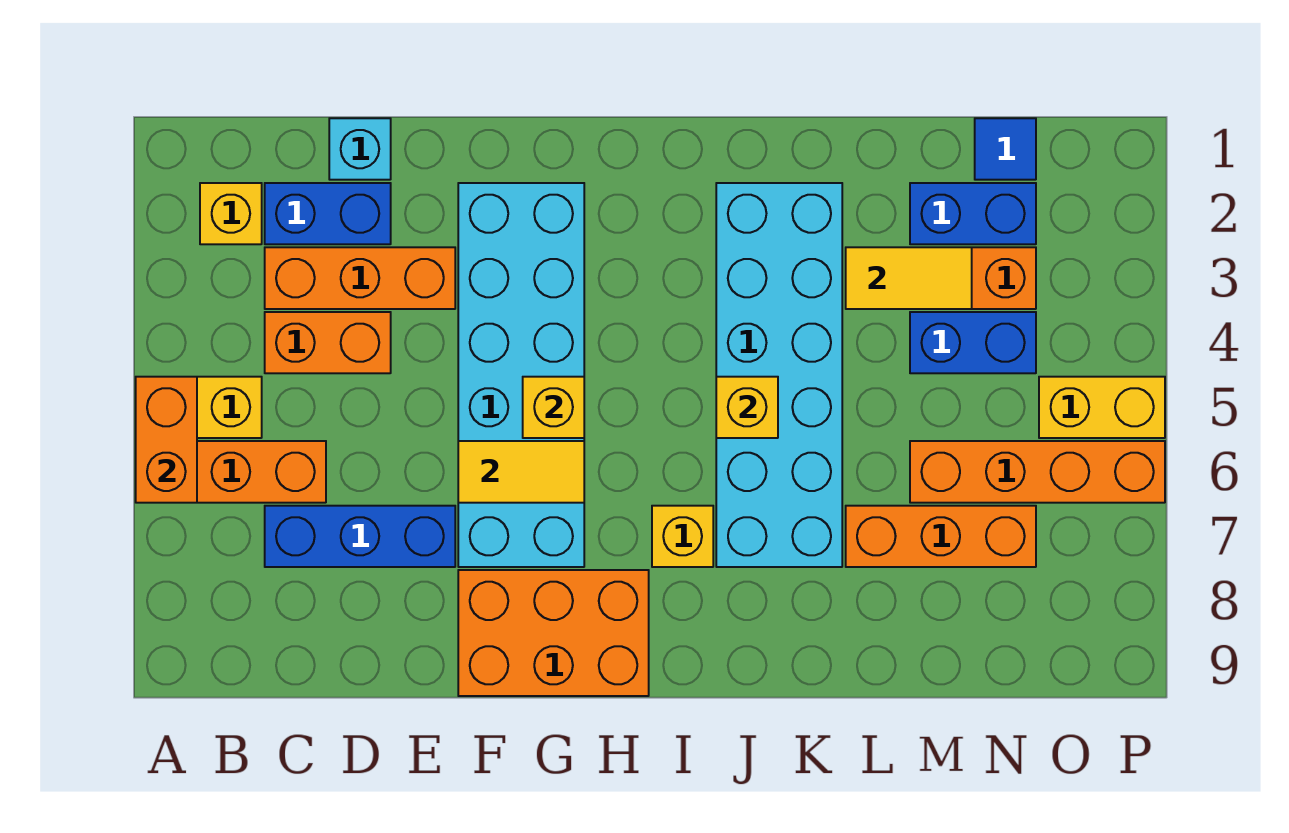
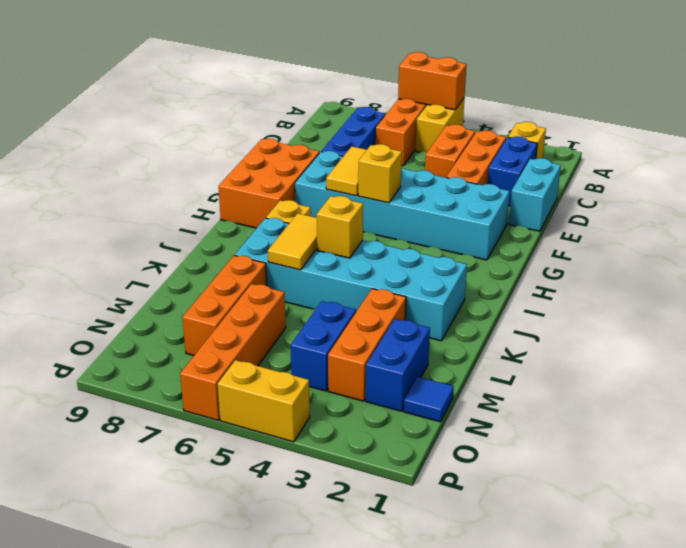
cyan brick D1 level 1 -> cyan brick D1:E1 level 1
yellow tile L3:M3 level 2 -> yellow tile J6:K6 level 2
yellow brick O5:P5 level 1 -> yellow brick P4:P5 level 1

